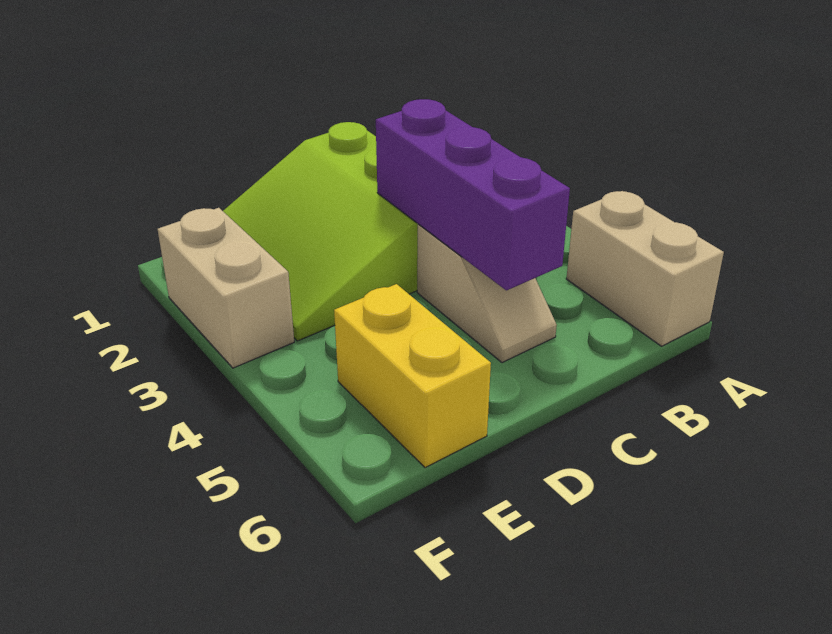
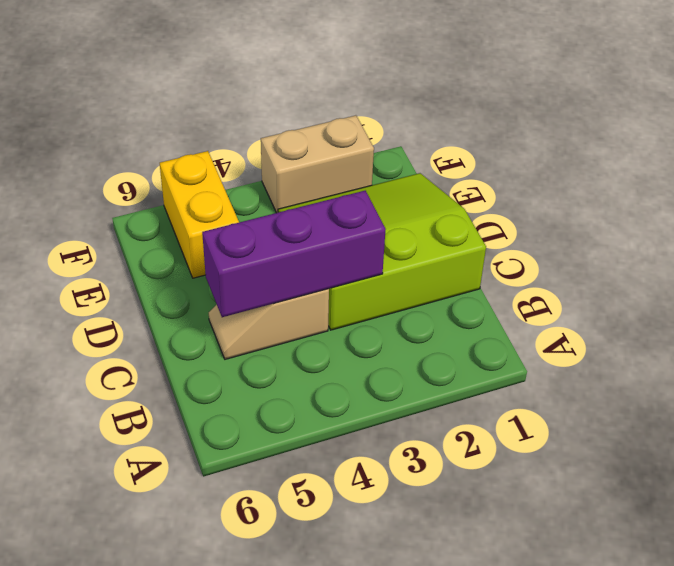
tan brick A5:A6 level 1 -> none
yellow brick E5:E6 level 1 -> yellow brick E5:F5 level 1

